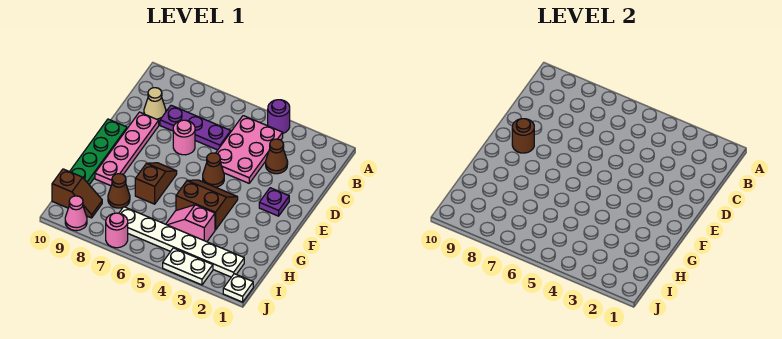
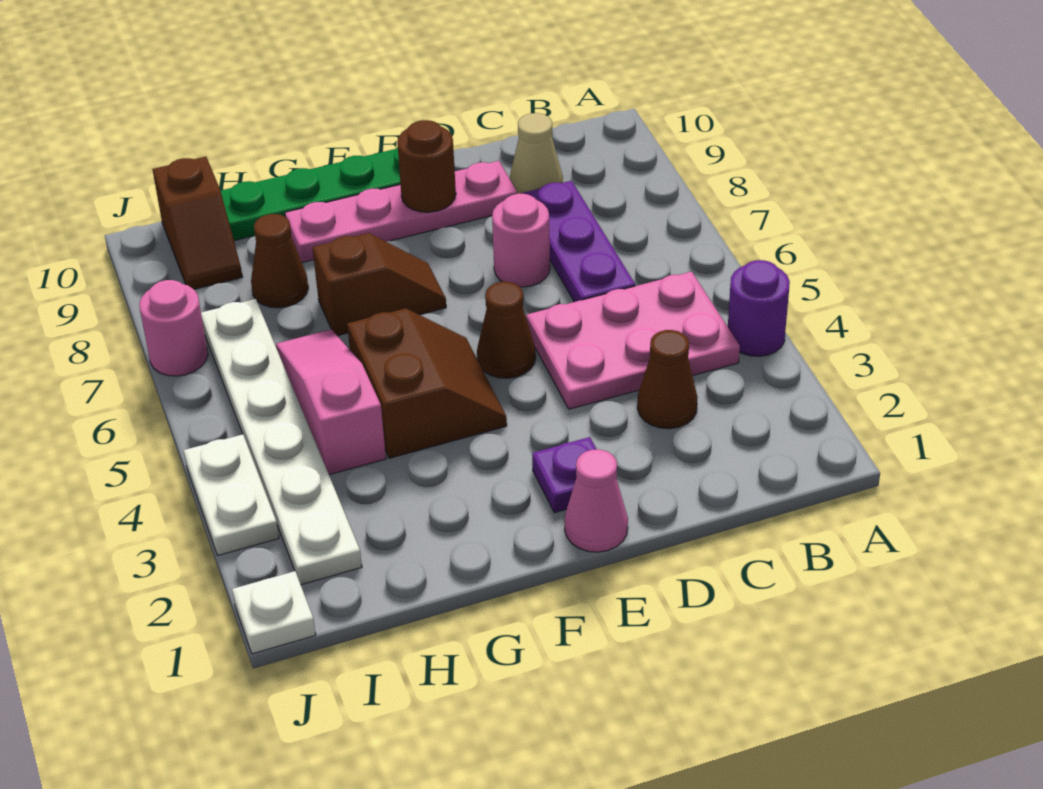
pink slope H4:H5 level 1 top 4 -> pink slope H4:H6 level 1 top 4
pink cone J9 level 1 -> pink cone E1 level 1

